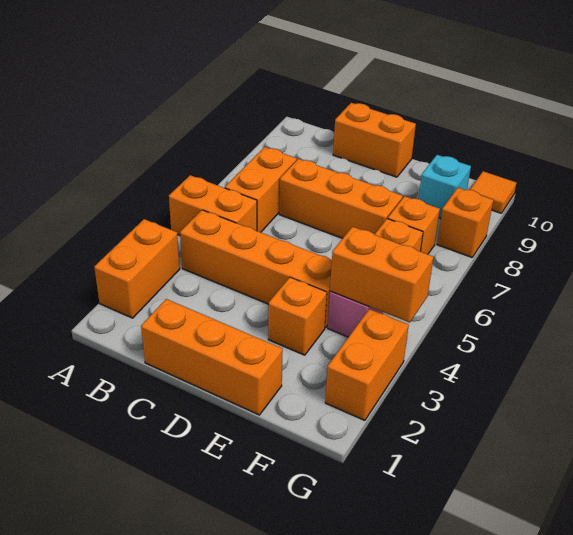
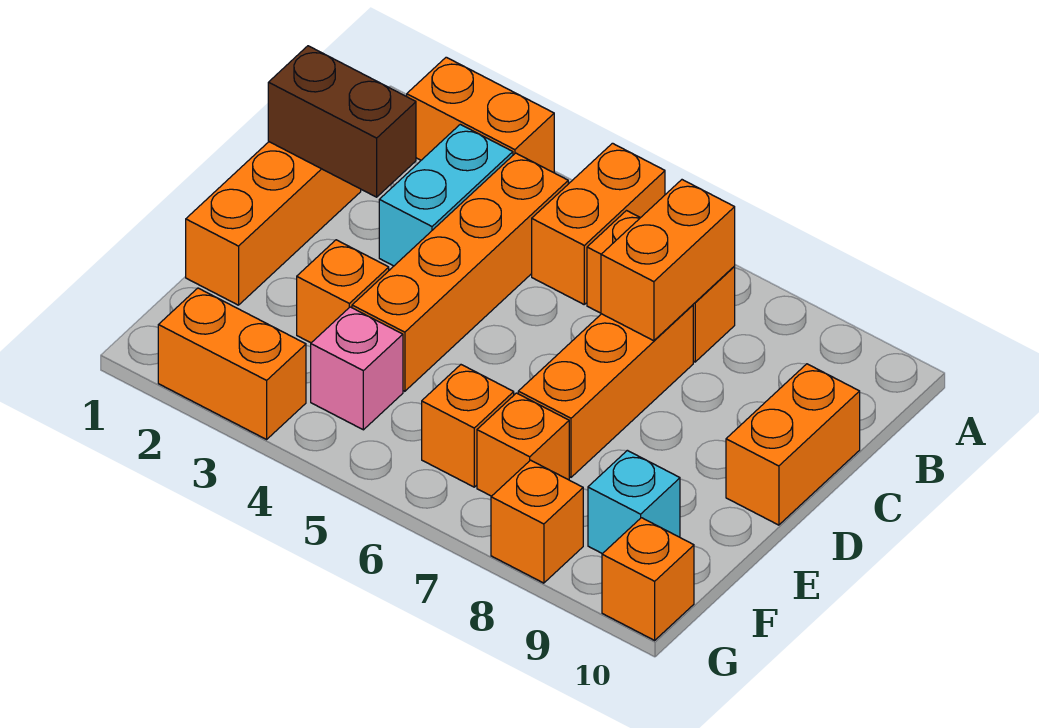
none -> cyan brick B3:C3 level 1
none -> brown brick C1:C2 level 2
orange brick F4:G4 level 2 -> orange brick B7:C7 level 2
orange tile G10 level 1 -> orange brick G10 level 1

